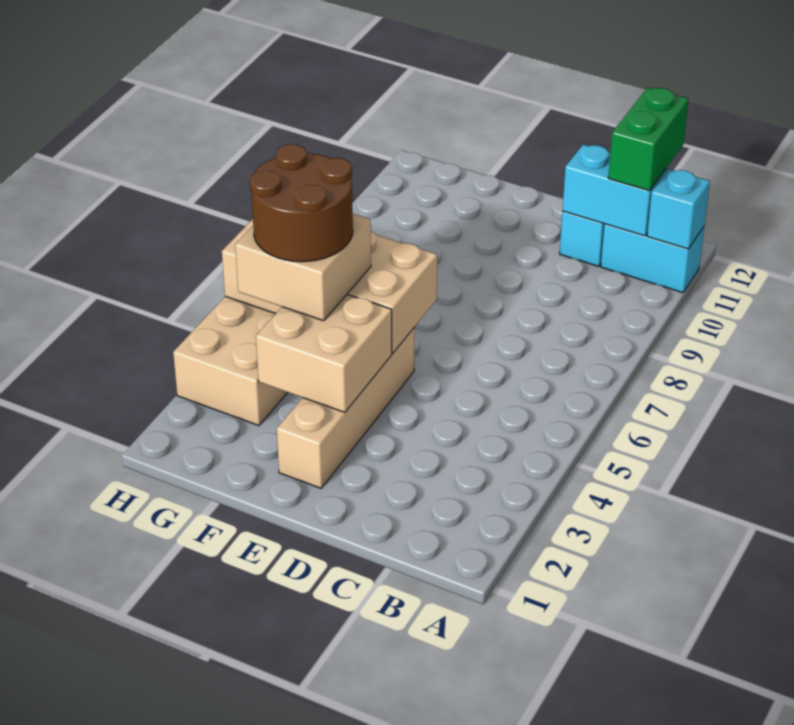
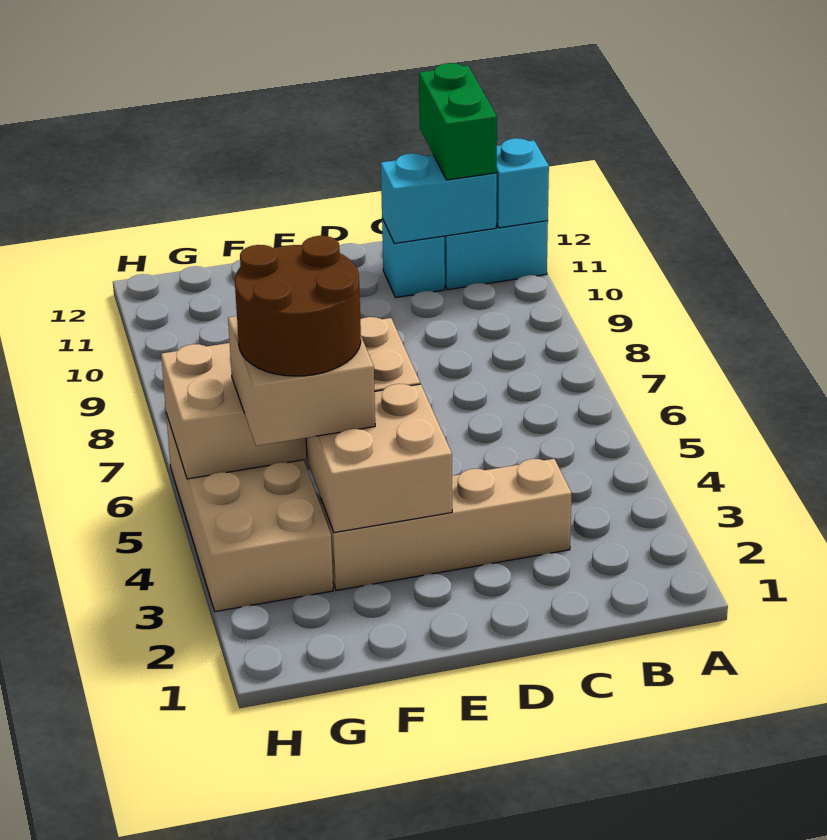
tan brick E2:E5 level 1 -> tan brick C3:F3 level 1

